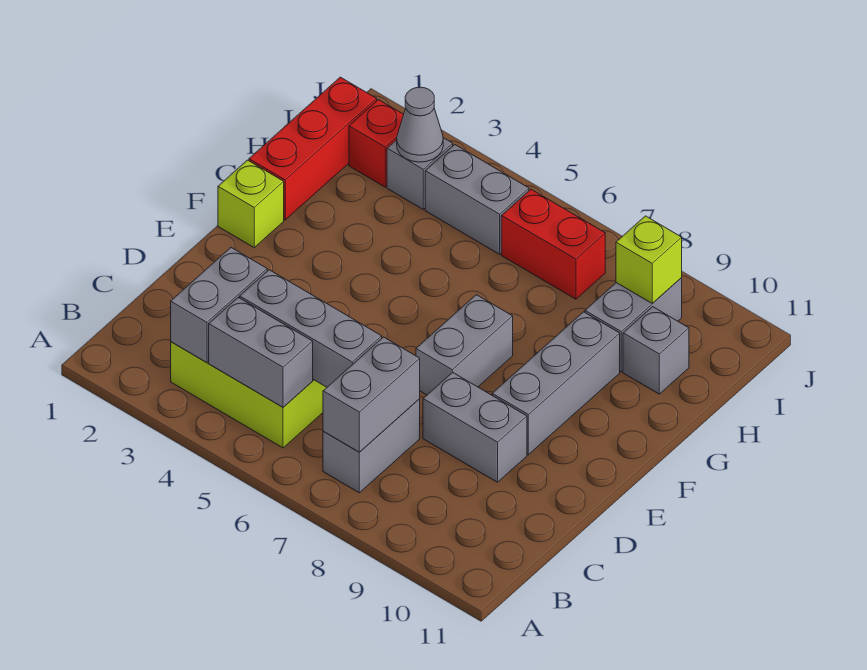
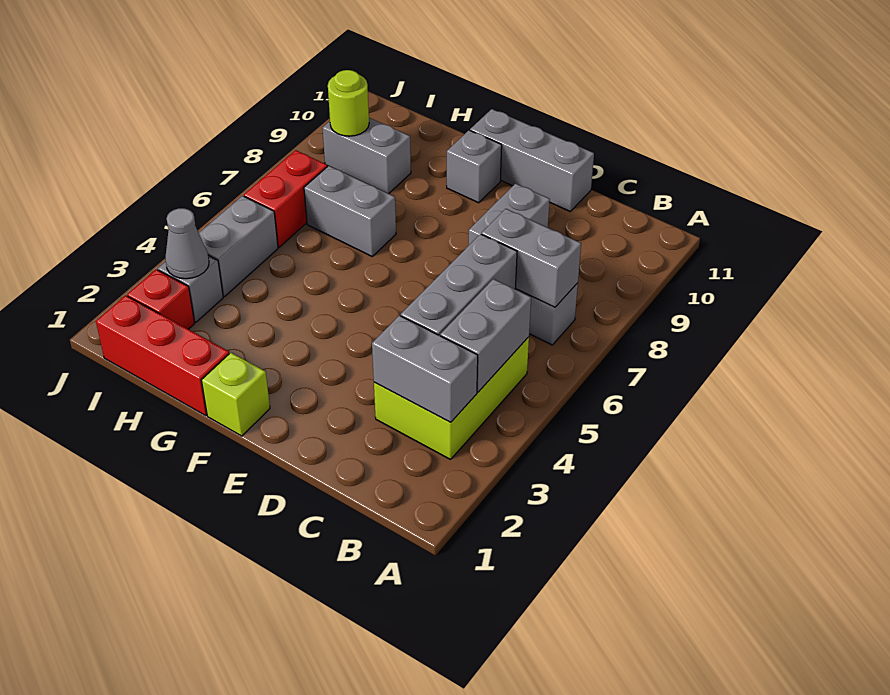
grey brick E7:F7 level 1 -> grey brick G7:H7 level 1
grey brick E9:G9 level 1 -> grey brick D11:F11 level 1
grey brick H10 level 1 -> grey brick F10 level 1
lime brick I9 level 2 -> lime round brick I9 level 2

